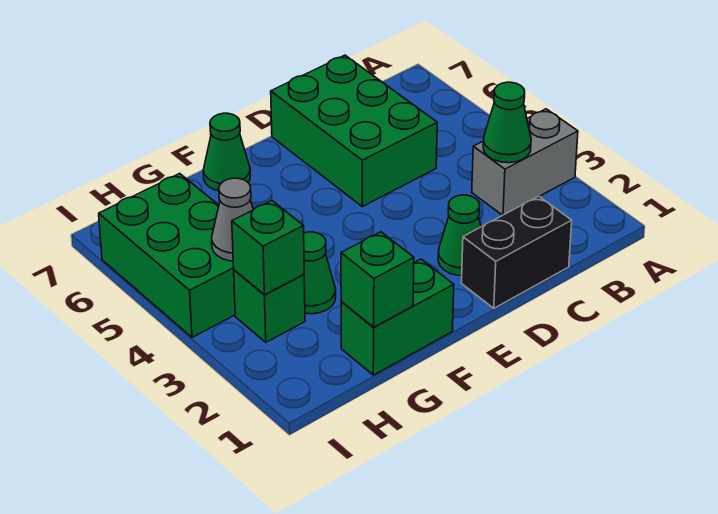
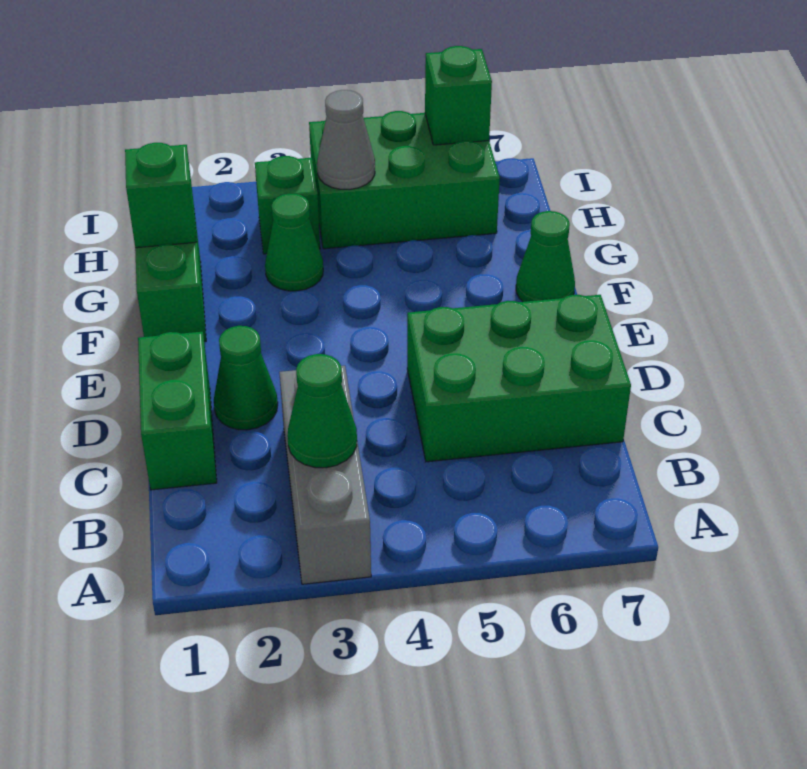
grey brick A3:B3 level 1 -> grey brick A3:C3 level 1
black brick C1:D1 level 1 -> green brick C1:D1 level 1
green brick H3 level 2 -> green brick I6 level 2

